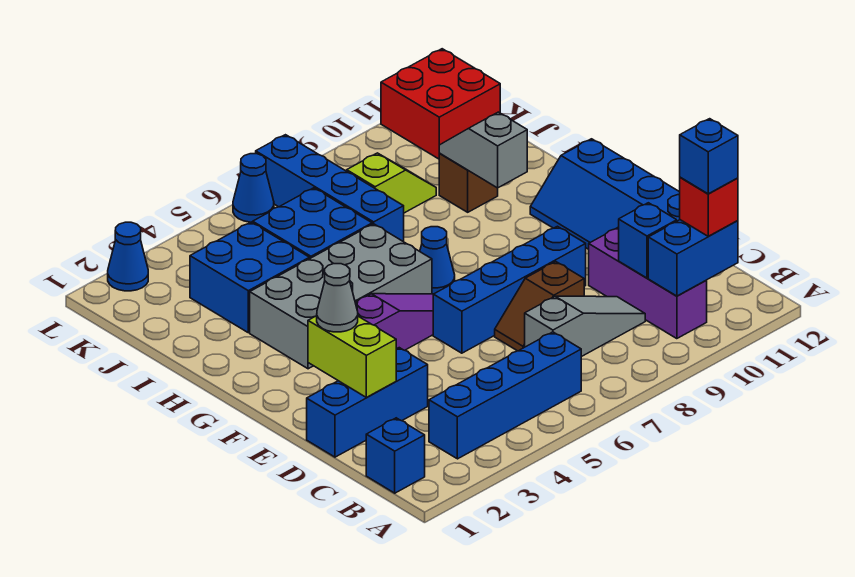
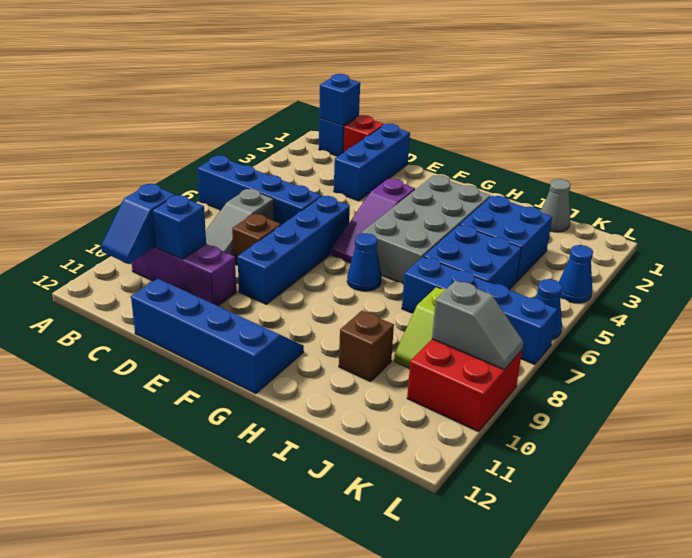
blue brick B3:B6 level 1 -> blue brick A6:D6 level 1
blue brick B10:B11 level 2 -> blue slope B10:B11 level 2 top 10
red brick B11 level 3 -> red brick C1 level 1
blue brick B11 level 4 -> blue brick B1 level 2
lime brick D2:E2 level 2 -> none
grey cone E2 level 3 -> grey cone J1 level 1
grey slope H10:I10 level 2 top H -> grey slope K9:L9 level 2 top K
red brick K11:L12 level 1 -> red brick K9:L10 level 1
blue cone L2 level 1 -> blue cone L4 level 1

